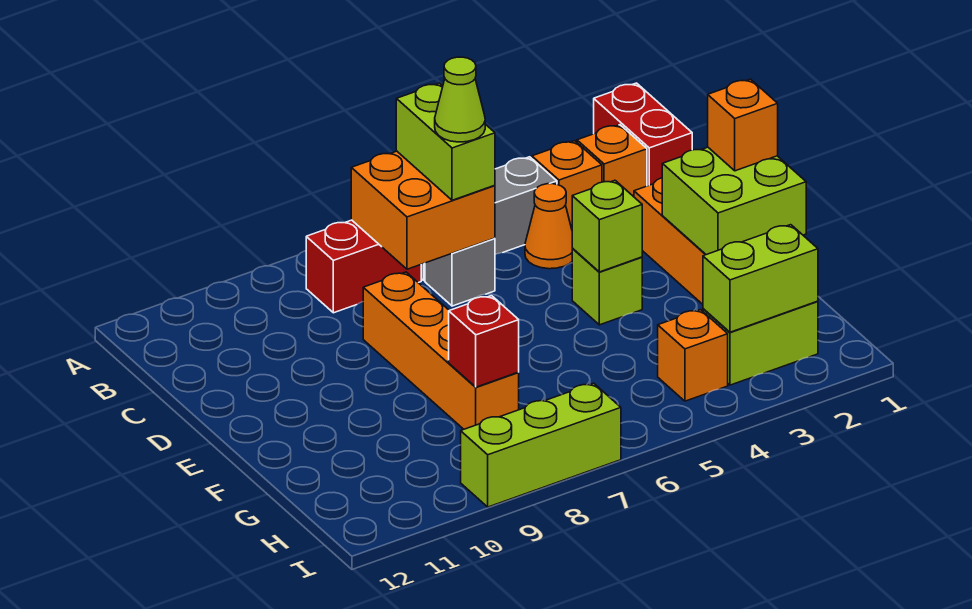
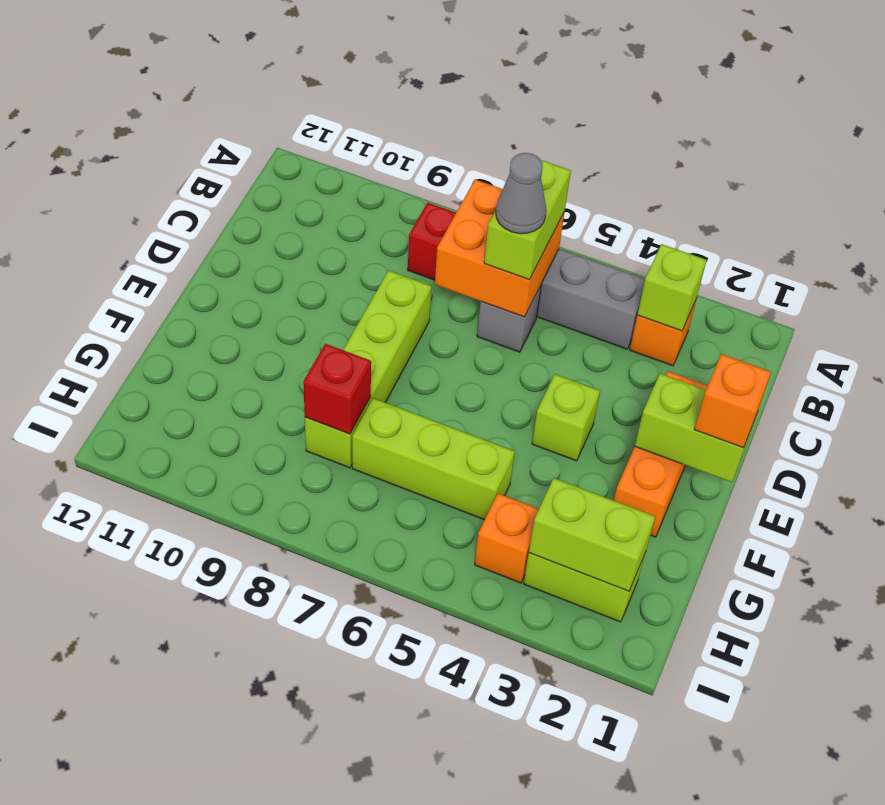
red brick A1:B1 level 1 -> none
orange brick B2 level 1 -> none
orange cone C4 level 1 -> none
lime cone C6 level 4 -> grey cone C6 level 4
orange brick D8:G8 level 1 -> lime brick D8:G8 level 1
lime brick E1:F2 level 2 -> lime brick E1:E2 level 2
lime brick E4 level 2 -> lime brick B3 level 2
lime brick I7:I9 level 1 -> lime brick G5:G7 level 1

